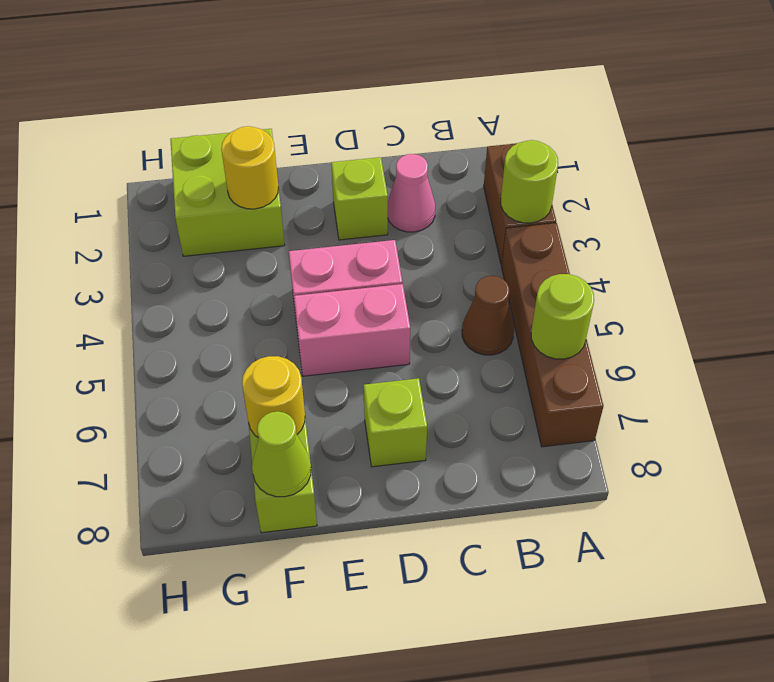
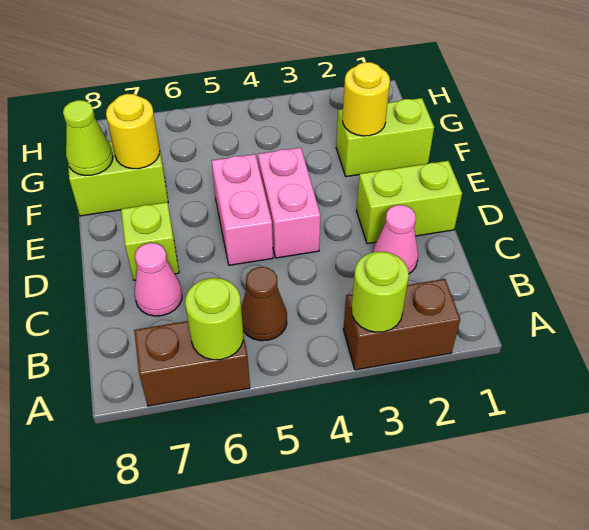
brown brick A4:A7 level 1 -> brown brick A6:A7 level 1
none -> pink cone C7 level 1
lime brick D2 level 1 -> lime brick D1:D2 level 1
lime brick F1:G2 level 1 -> lime brick F1:F2 level 1

